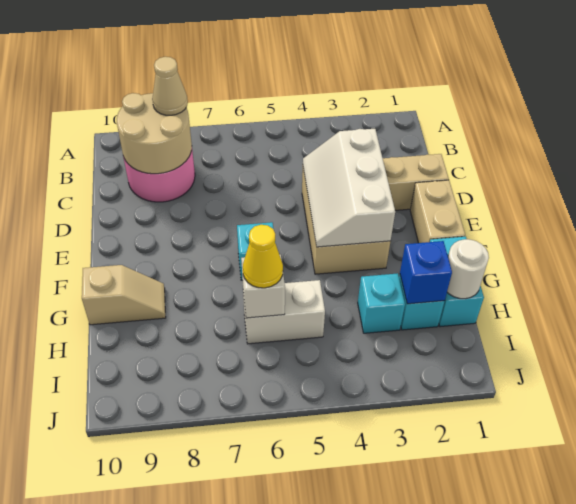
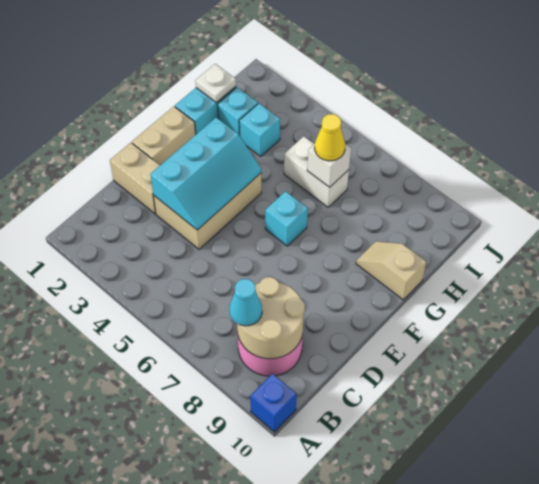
tan cone B8 level 3 -> cyan cone B8 level 3
white slope D3:F4 level 2 top 3 -> cyan slope D3:F4 level 2 top 3
white round brick H1 level 2 -> white plate H1 level 2
blue brick H2 level 2 -> blue brick A10 level 1

